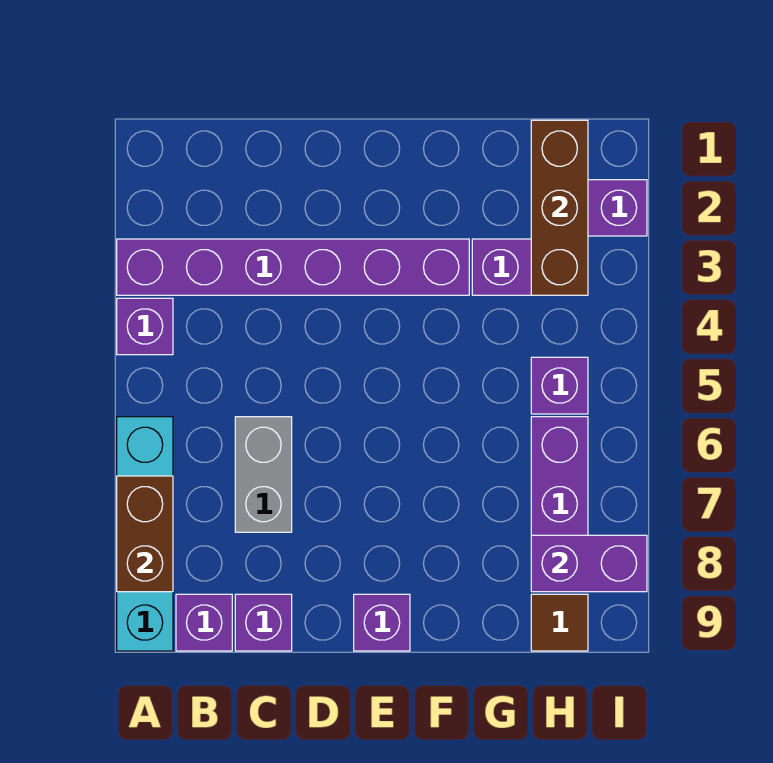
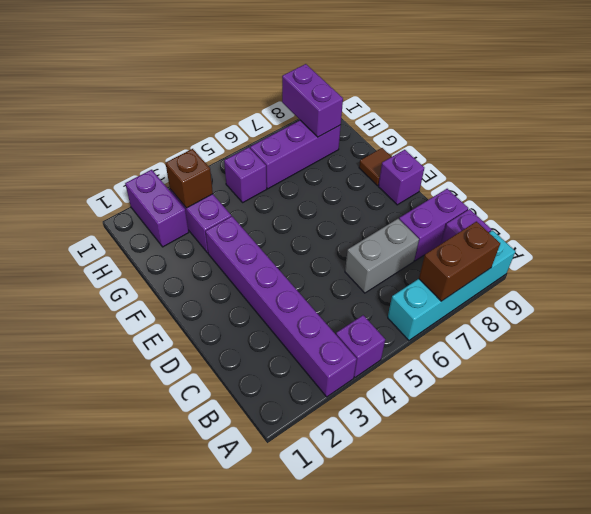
purple brick C9 level 1 -> purple brick C8:C9 level 1
brown brick H1:H3 level 2 -> brown brick H3 level 2
brown tile H9 level 1 -> brown tile F9 level 1

